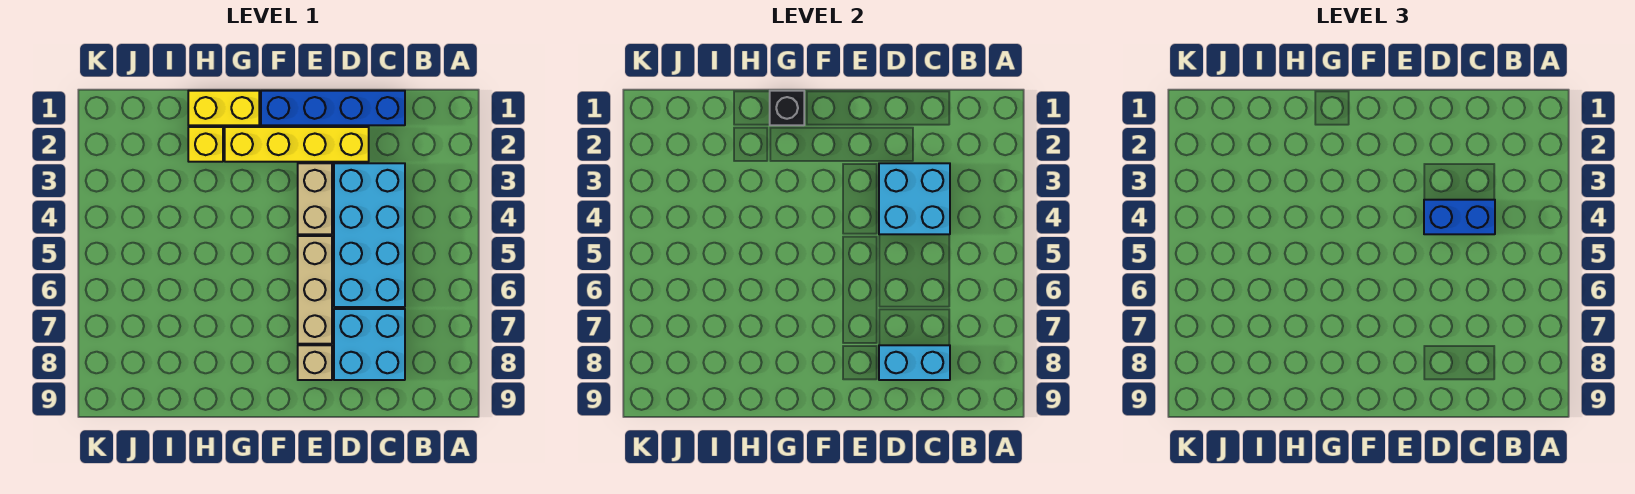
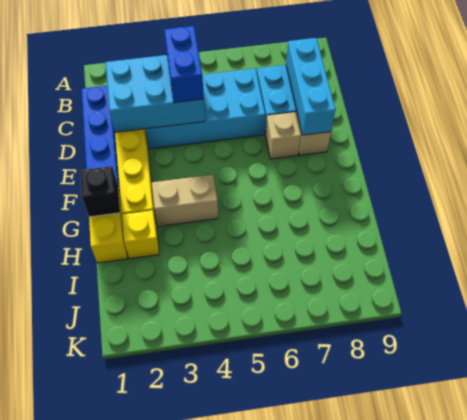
cyan brick C3:D4 level 2 -> cyan brick C2:D4 level 2
cyan brick C8:D8 level 2 -> cyan brick C8:E8 level 2
tan brick E3:E4 level 1 -> tan brick G3:G4 level 1
tan brick E5:E7 level 1 -> tan brick E7 level 1

